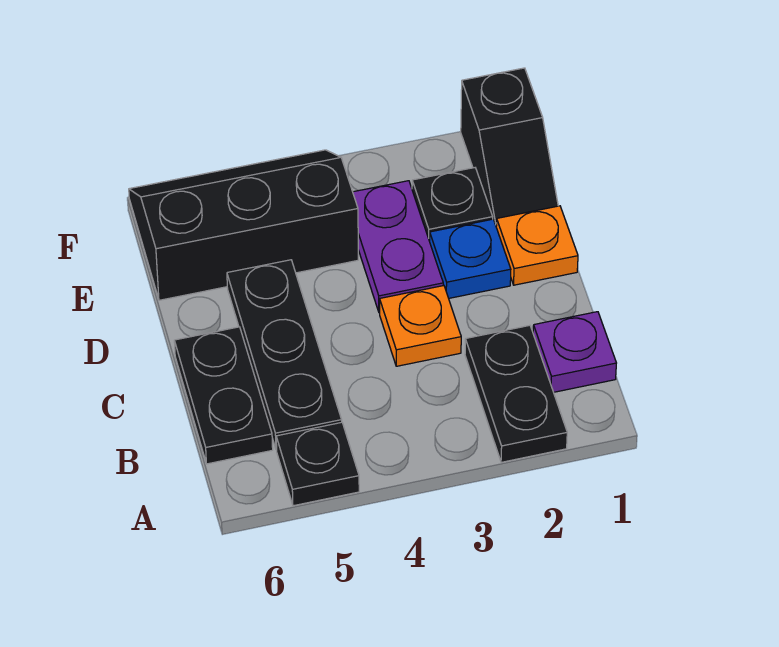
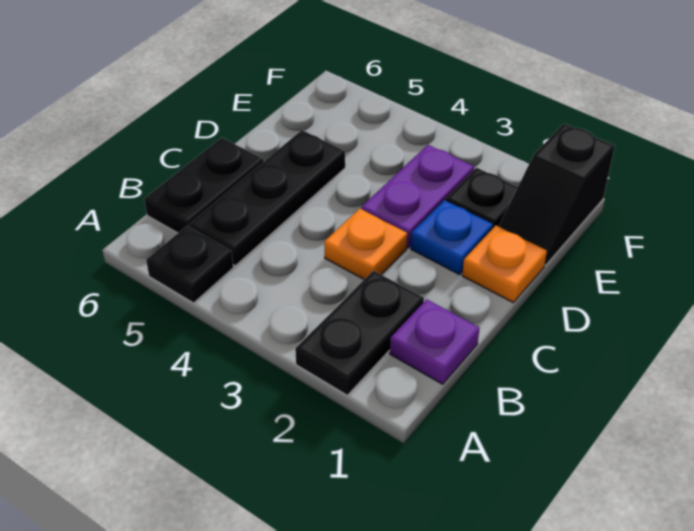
black slope E4:F6 level 1 top E -> none

